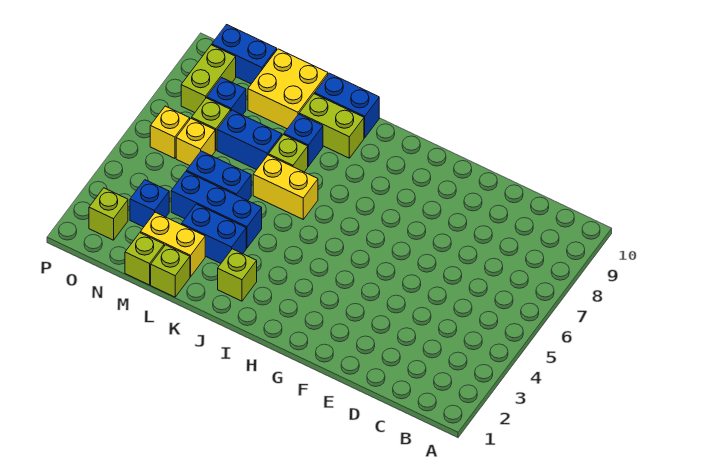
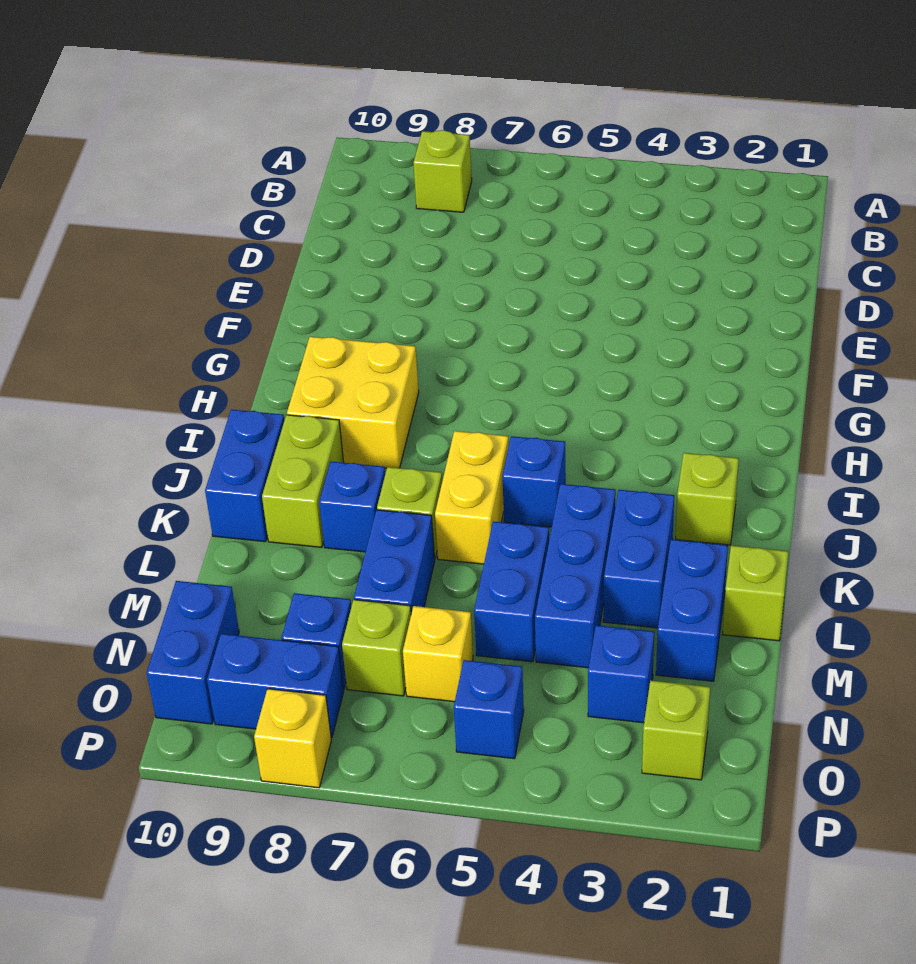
none -> blue brick J5 level 1
yellow brick L2:M2 level 1 -> blue brick L2:M2 level 1
yellow brick L9:M10 level 1 -> yellow brick H8:I9 level 1
lime brick M1 level 1 -> lime brick B8 level 1
none -> blue brick O5 level 1
yellow brick O6 level 1 -> yellow brick P8 level 1
lime brick O8:O9 level 1 -> blue brick O8:O9 level 1

